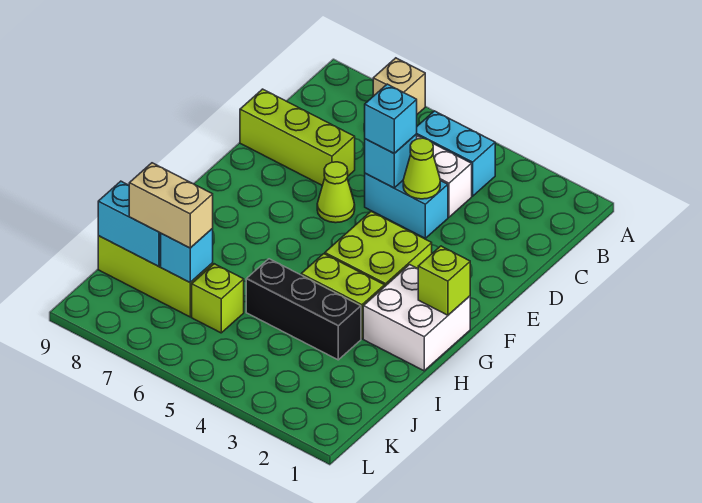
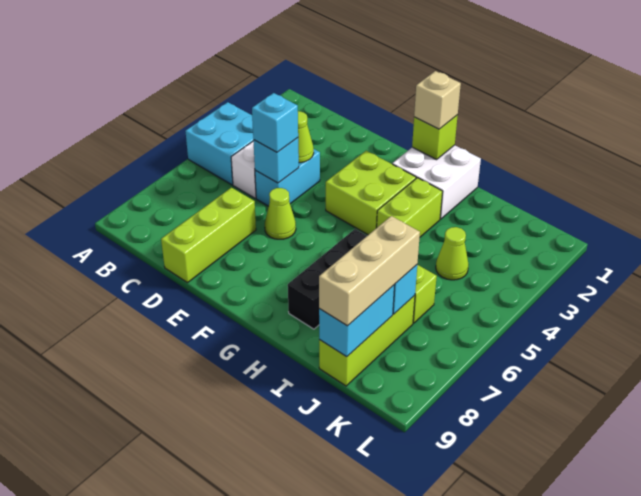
tan brick A7 level 1 -> tan brick G1 level 3
cyan brick B4:B5 level 1 -> cyan brick A4:B5 level 1
black brick I3:I5 level 1 -> black brick H6:H8 level 1
none -> lime cone J4 level 1
tan brick J7:J8 level 3 -> tan brick J7:J9 level 3

